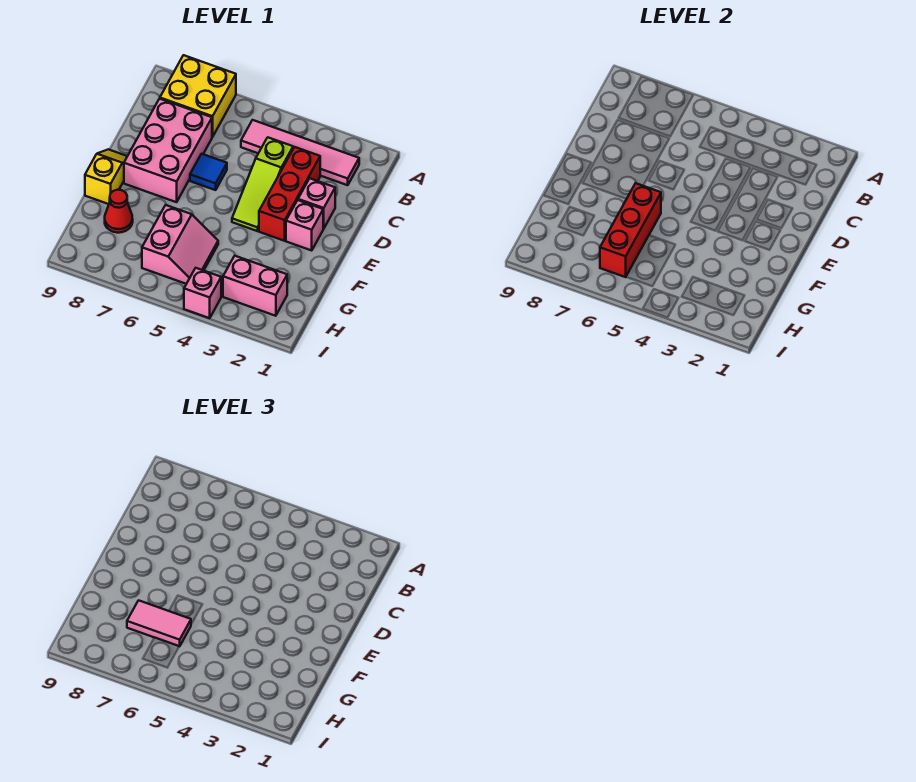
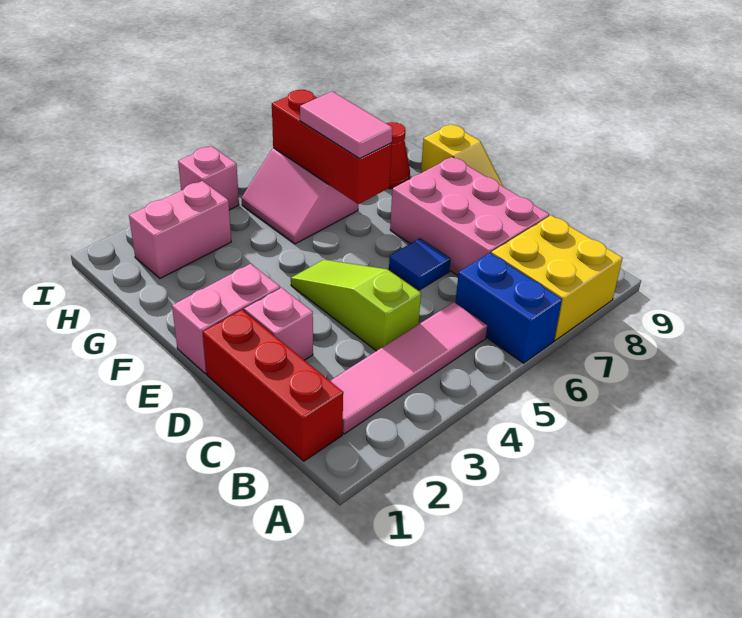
none -> blue brick A6:B6 level 1
red brick C3:E3 level 1 -> red brick B1:D1 level 1
pink brick E2 level 1 -> pink brick E1:E2 level 1
pink tile G6:G7 level 3 -> pink tile F6:G6 level 3

